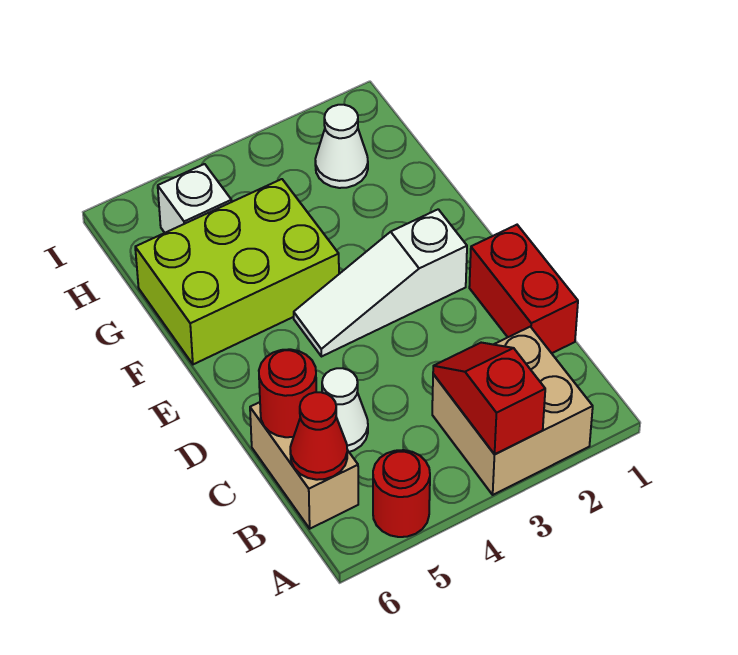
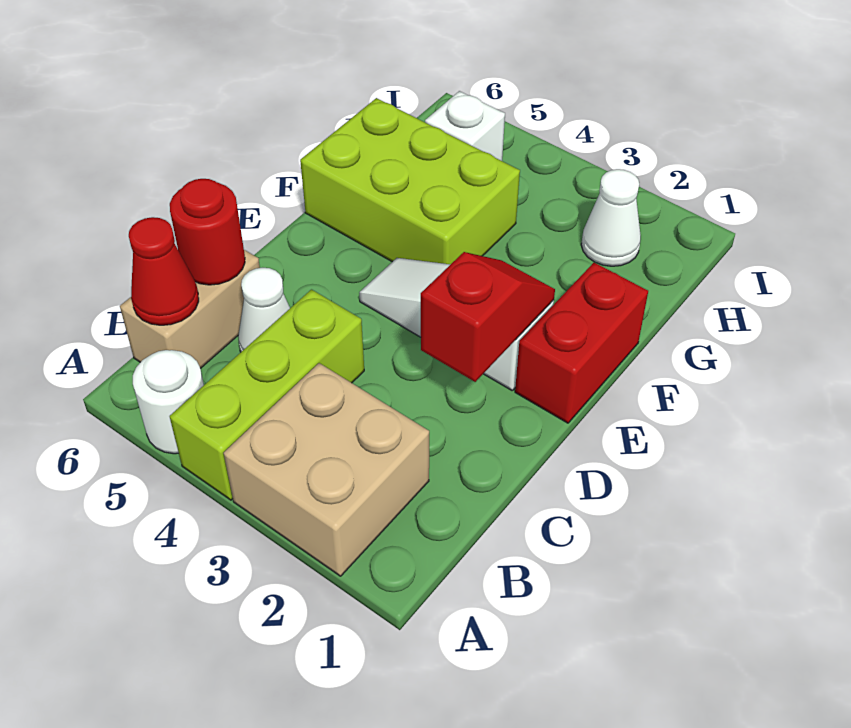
red slope A3:B3 level 2 top A -> red slope D2:E2 level 2 top D
none -> lime brick A4:C4 level 1
red round brick A5 level 1 -> white round brick A5 level 1
red brick C1:D1 level 1 -> red brick E1:F1 level 1

